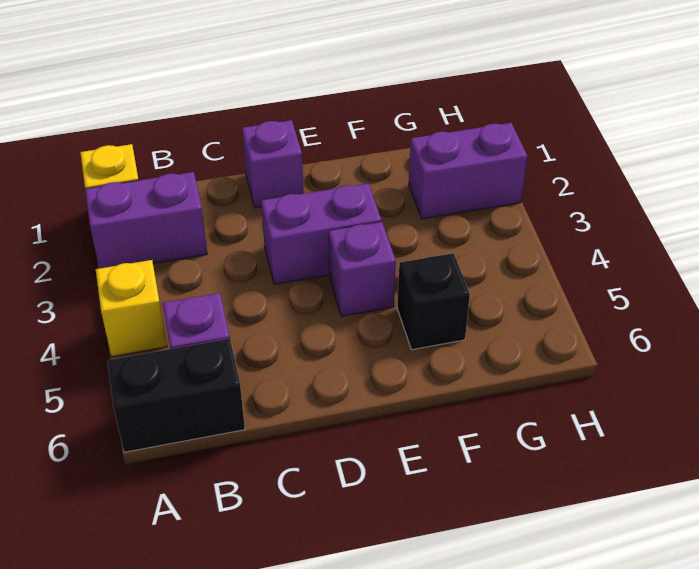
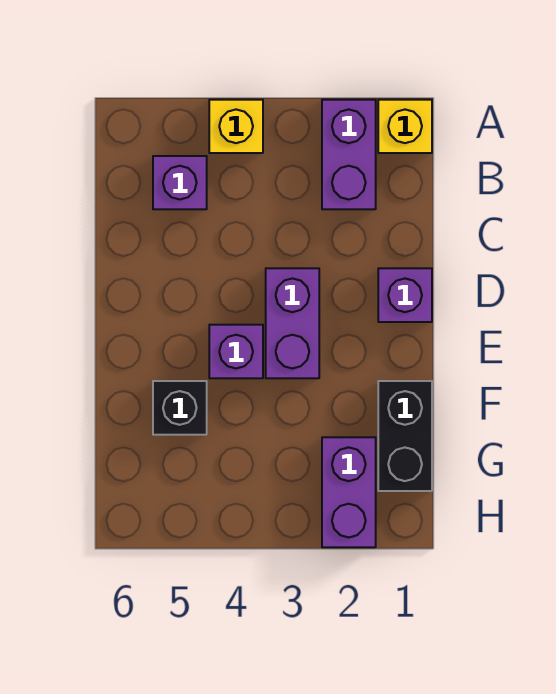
black brick A6:B6 level 1 -> black brick F1:G1 level 1

